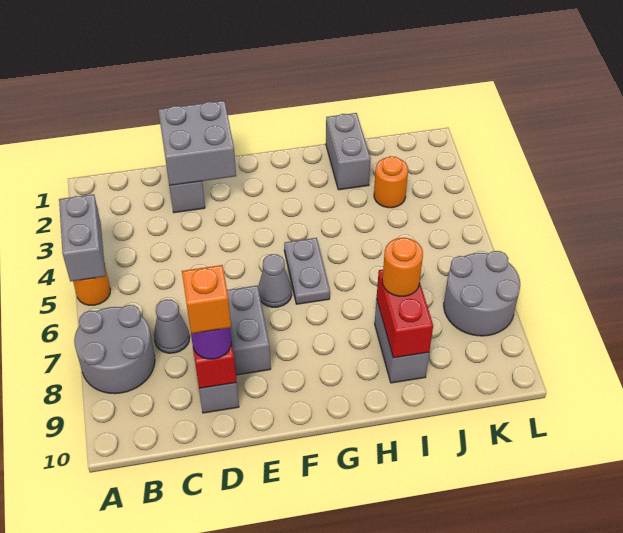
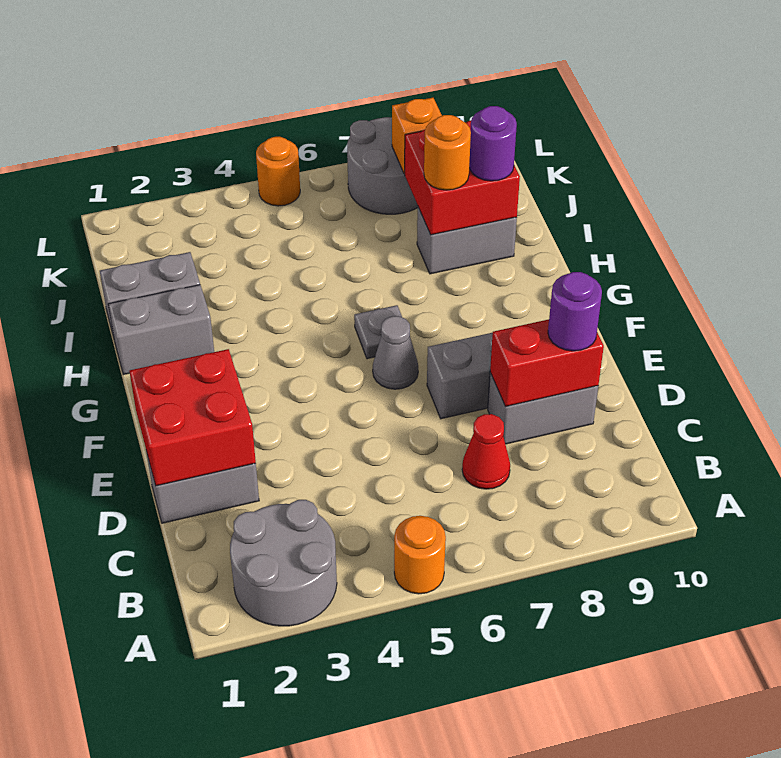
grey brick A4:A5 level 2 -> grey brick H1:H2 level 1
grey round brick A7:B8 level 1 -> grey round brick A2:B3 level 1
grey cone C7 level 1 -> red cone C7 level 1
grey brick D1:E2 level 2 -> red brick D1:E2 level 2
orange brick D9 level 4 -> orange brick K8 level 2
grey plate G5:G6 level 1 -> grey plate G6 level 1
red brick I8:I9 level 2 -> red brick I8:J9 level 2
none -> purple round brick I9 level 3
orange round brick J3 level 1 -> orange round brick L5 level 1

